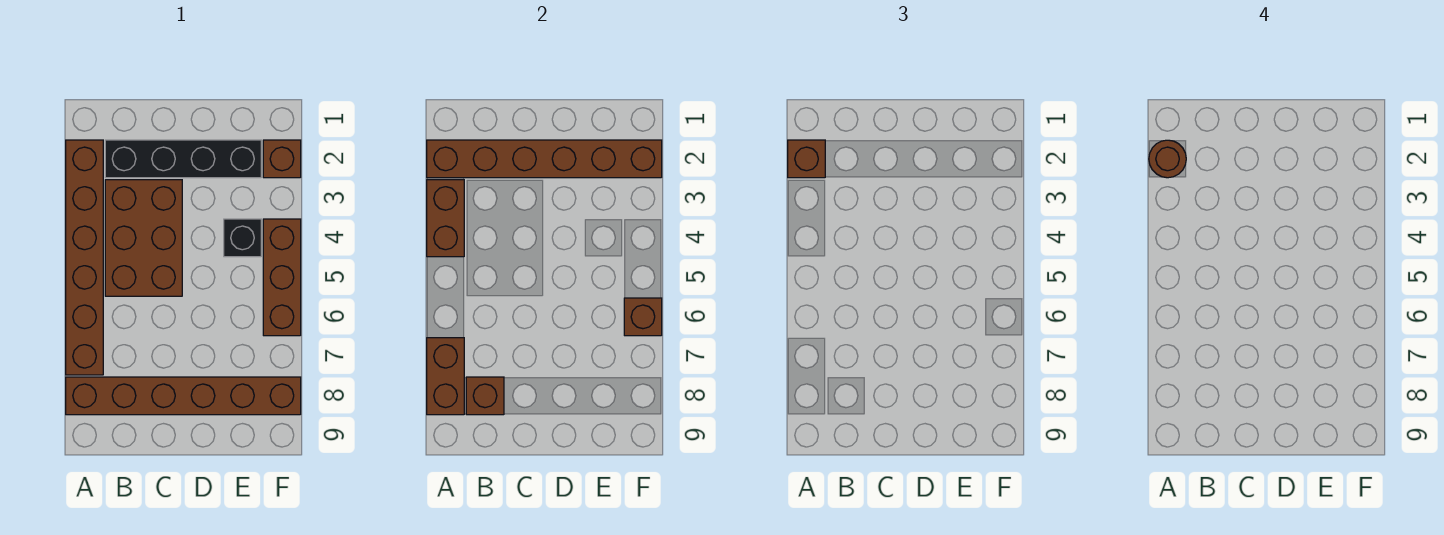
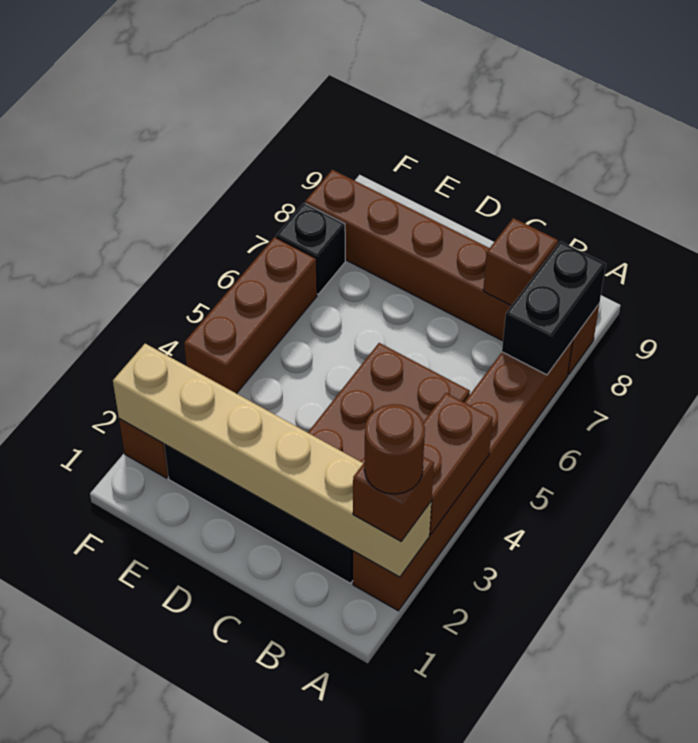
brown brick A2:F2 level 2 -> tan brick A2:F2 level 2
brown brick A7:A8 level 2 -> black brick A7:A8 level 2
black brick E4 level 1 -> black brick F7 level 1
brown brick F6 level 2 -> none

